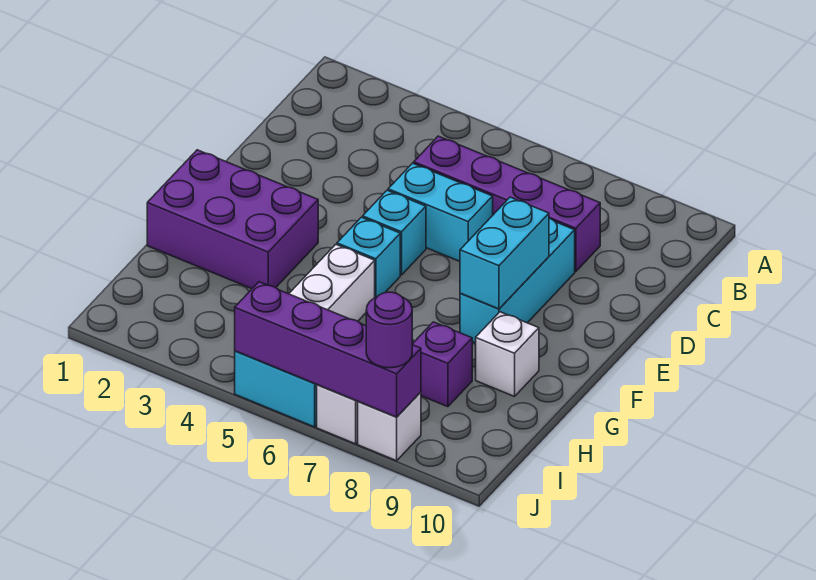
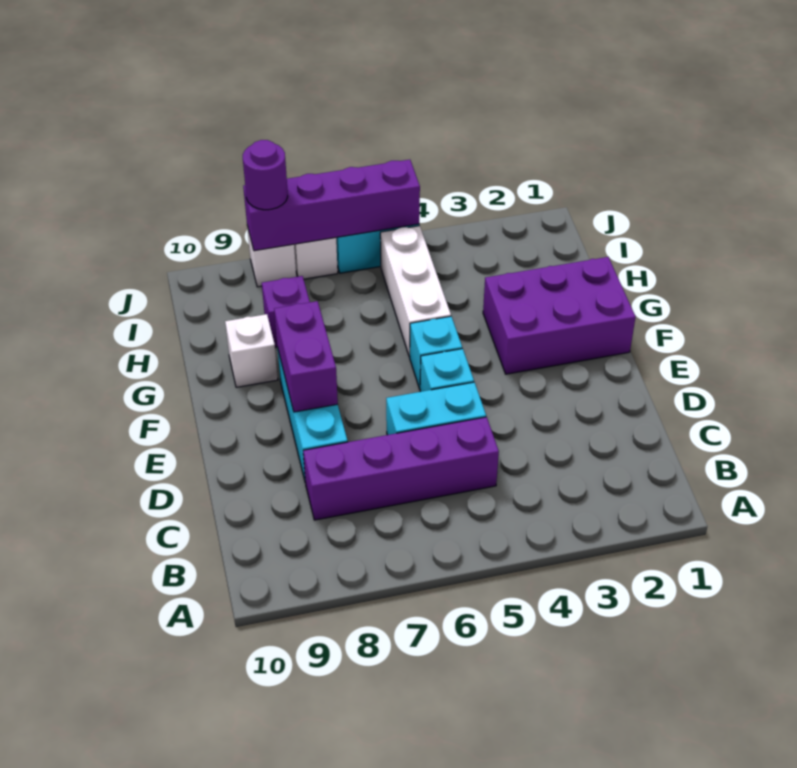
cyan brick E8:F8 level 2 -> purple brick E8:F8 level 2

